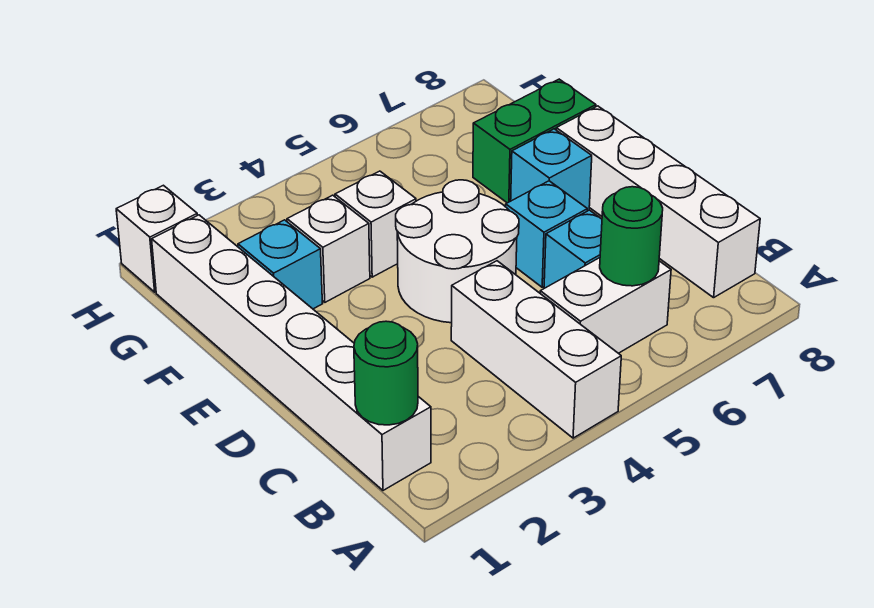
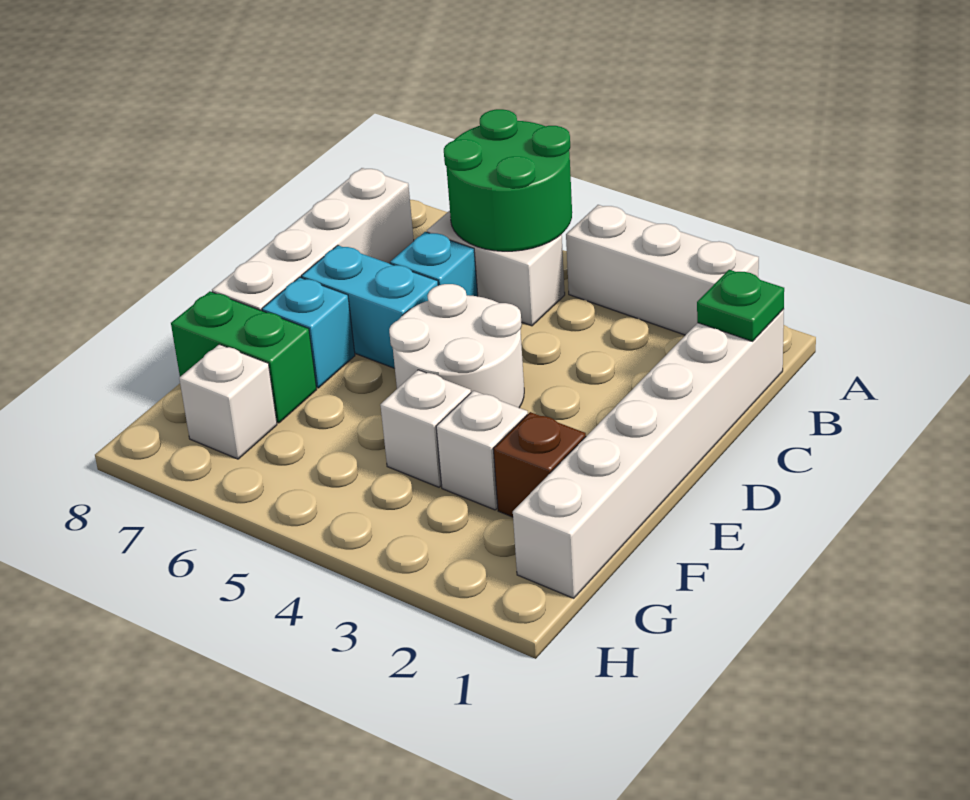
white brick A4:C4 level 1 -> white brick A2:A4 level 1
green round brick B1 level 2 -> green plate B1 level 2
green round brick B6 level 2 -> green round brick A5:B6 level 2
cyan brick D6 level 1 -> cyan brick D6:D7 level 1
cyan brick F2 level 1 -> brown brick F2 level 1
white brick H1 level 1 -> white brick G7 level 1

